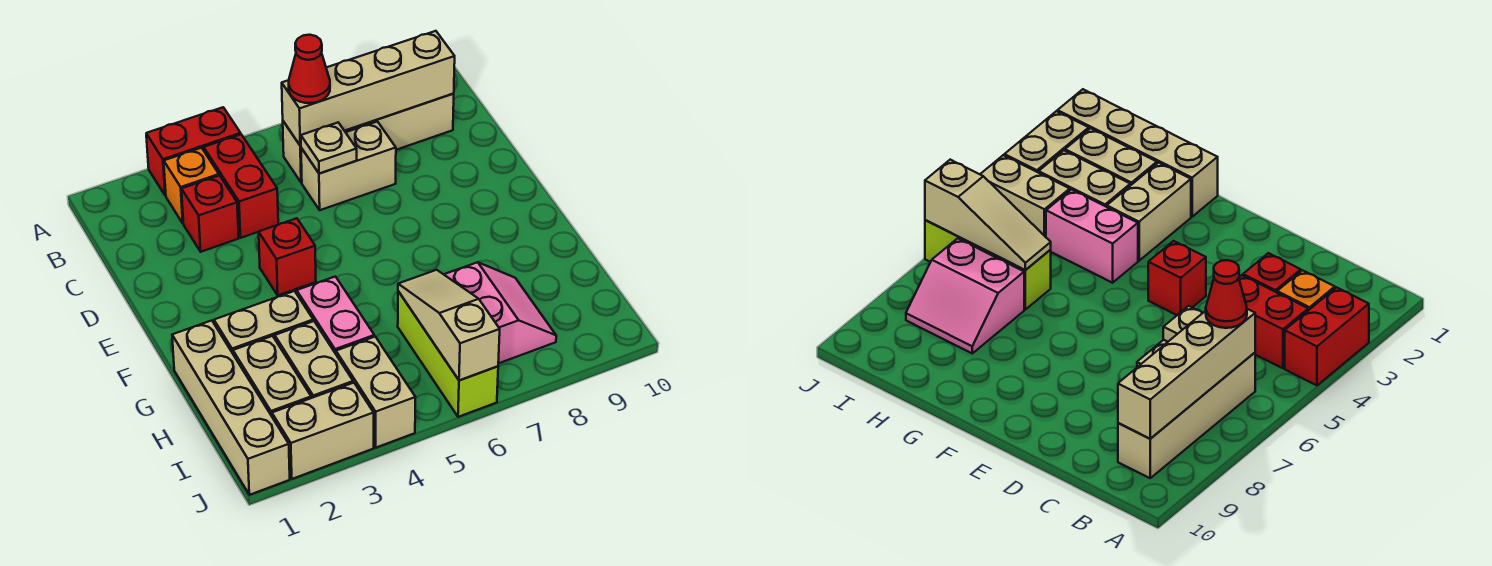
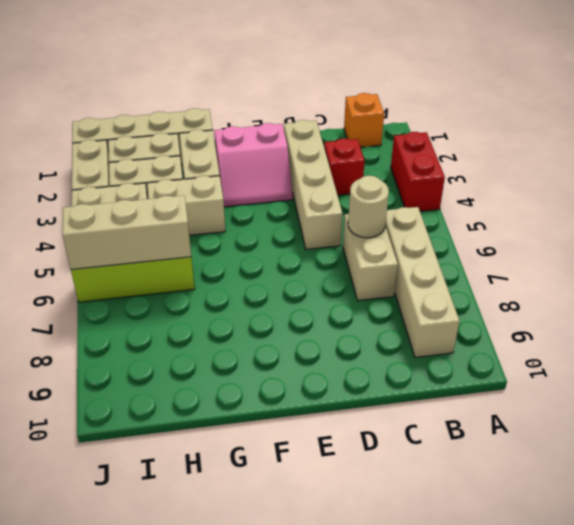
orange brick B3 level 1 -> orange brick B1 level 1
red brick B4:C4 level 1 -> none
tan brick B6:B9 level 2 -> tan brick D2:D5 level 1
red cone B6 level 3 -> none
tan plate C6 level 2 -> tan round brick C6 level 2
red brick E4 level 1 -> none
pink brick G4:H4 level 1 -> tan brick G4:H4 level 1
tan slope H6:J6 level 2 top J -> tan brick H6:J6 level 2
pink slope H7:I8 level 1 top 7 -> pink slope E2:F3 level 1 top 2

